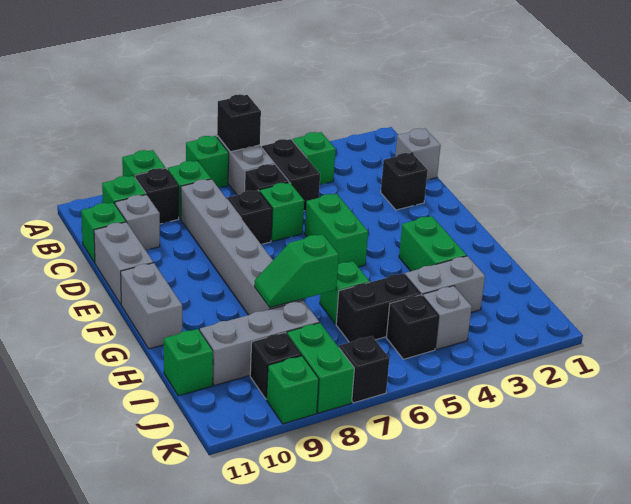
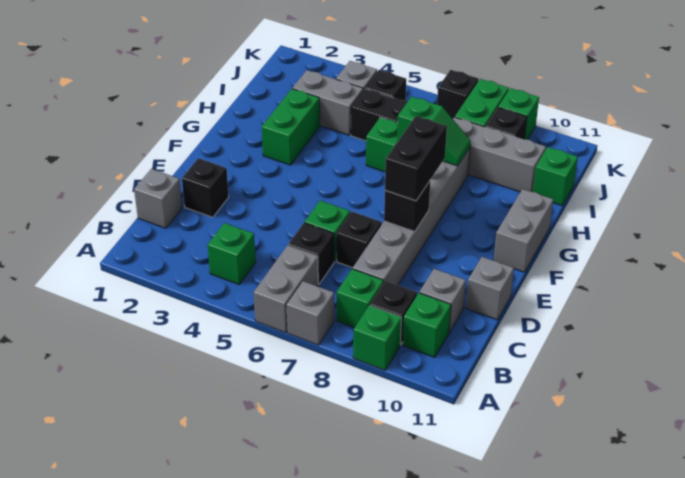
black brick A6 level 2 -> black brick E8 level 2
green brick A7 level 1 -> grey brick A7 level 1
black brick B5:C5 level 1 -> black brick E8:F8 level 3
green brick C11 level 1 -> none
grey brick D11:E11 level 1 -> grey brick D11 level 1
green brick E5:F5 level 1 -> none

